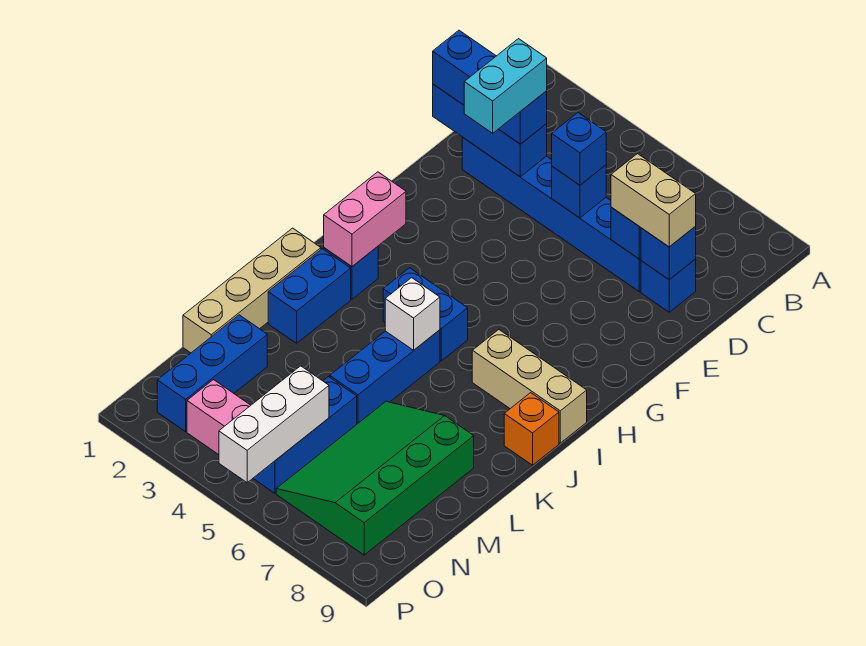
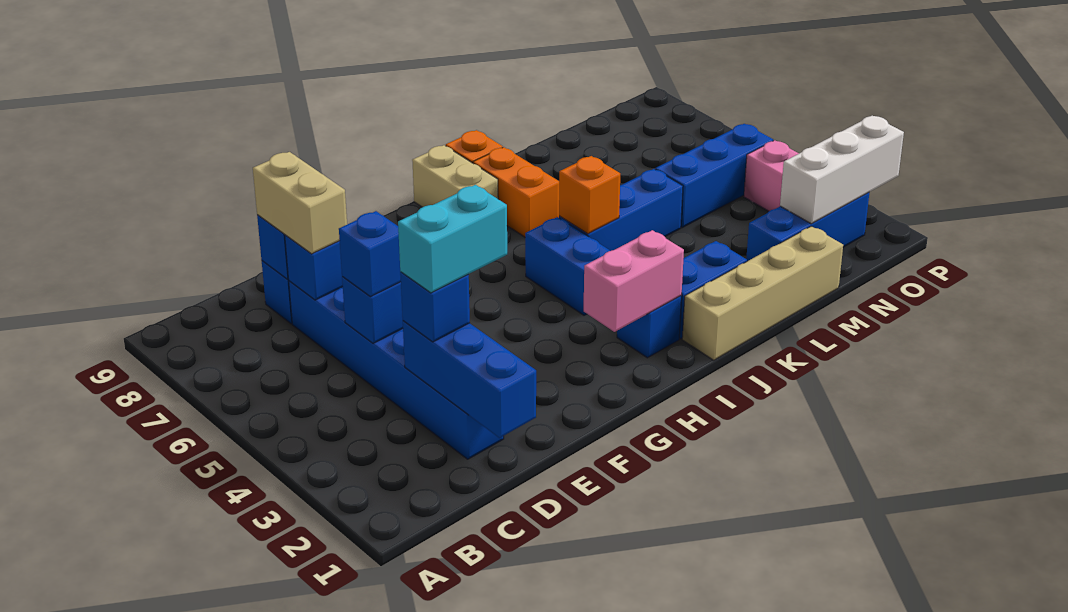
blue brick D1:D3 level 3 -> blue brick D3 level 3
tan brick I7:I9 level 1 -> tan brick I8:I9 level 1
white brick J5 level 2 -> orange brick J5 level 2
none -> orange brick J7:J8 level 1
green slope L6:O8 level 1 top 8 -> none
white brick N5:P5 level 2 -> white brick N2:P2 level 2

